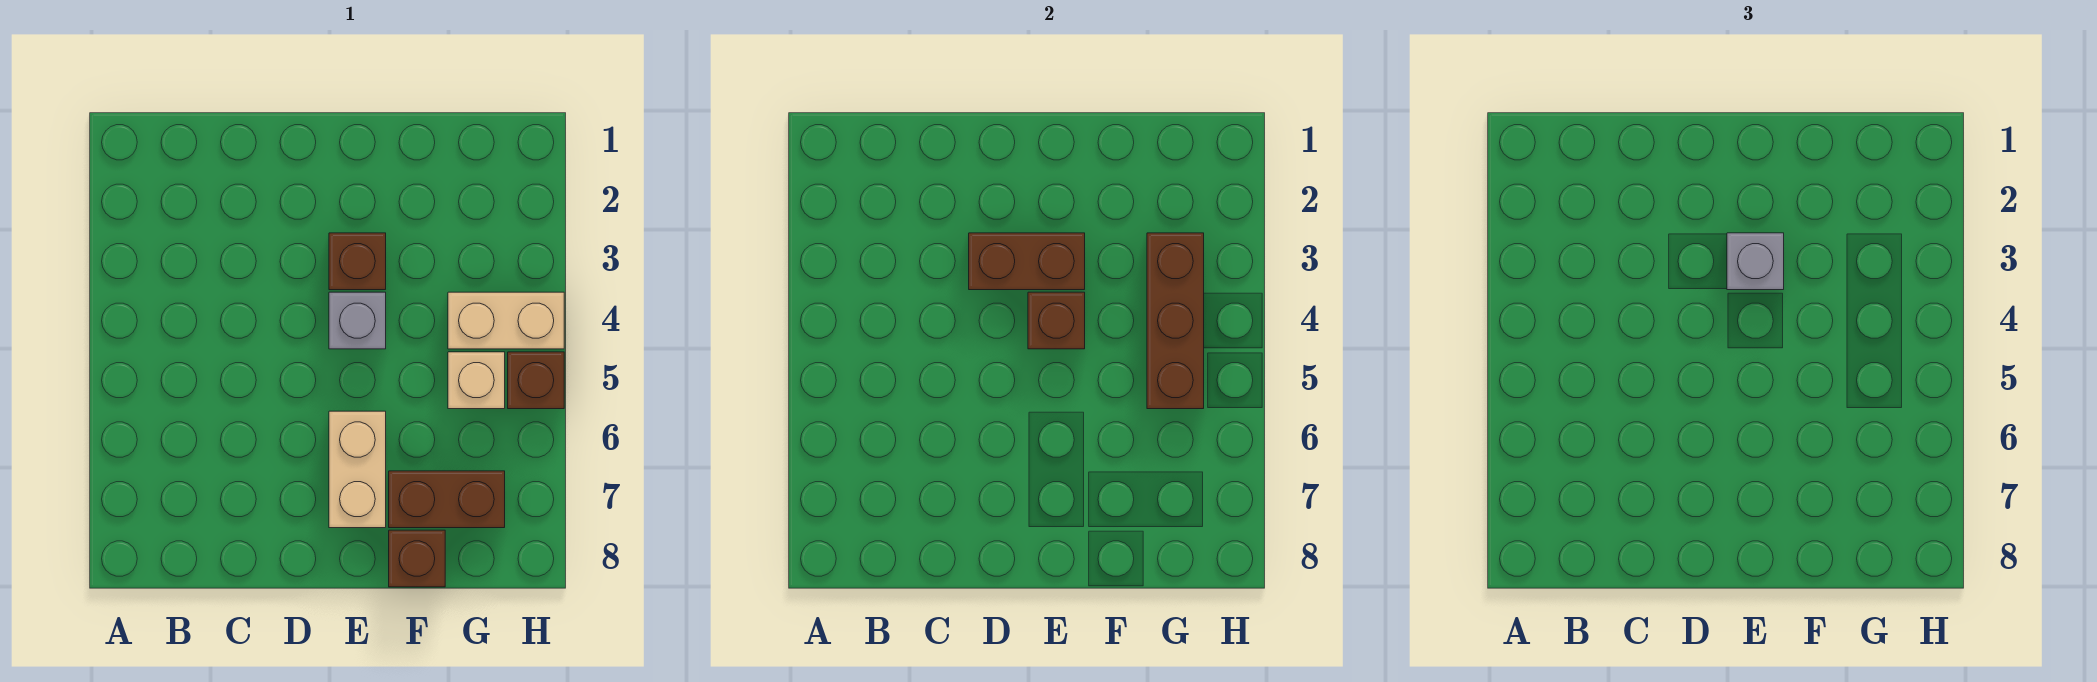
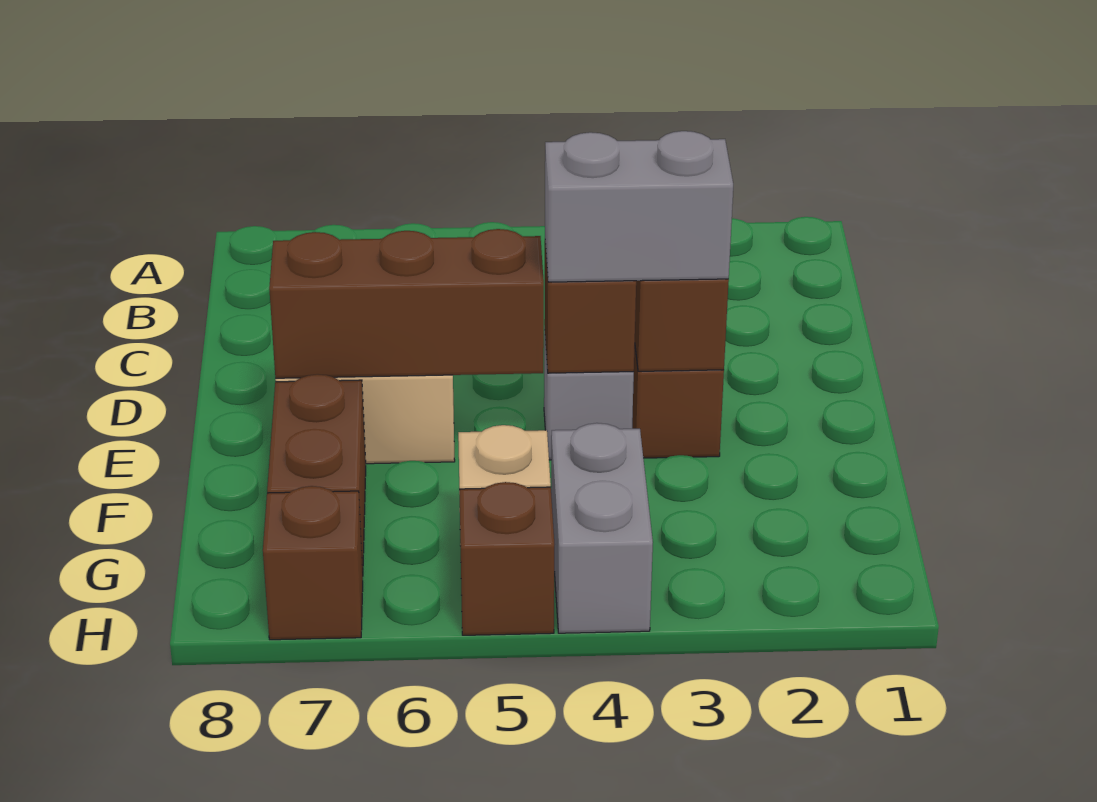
grey brick E3 level 3 -> grey brick E3:E4 level 3
brown brick F8 level 1 -> brown brick H7 level 1
brown brick G3:G5 level 2 -> brown brick E5:E7 level 2
tan brick G4:H4 level 1 -> grey brick G4:H4 level 1

